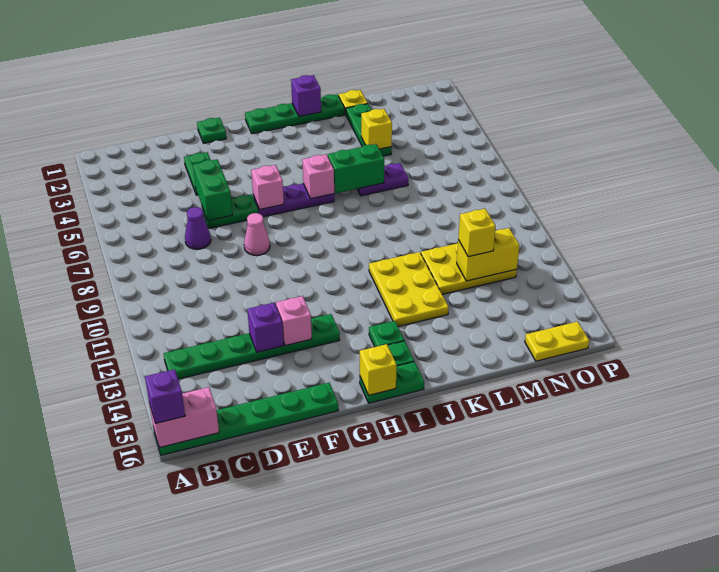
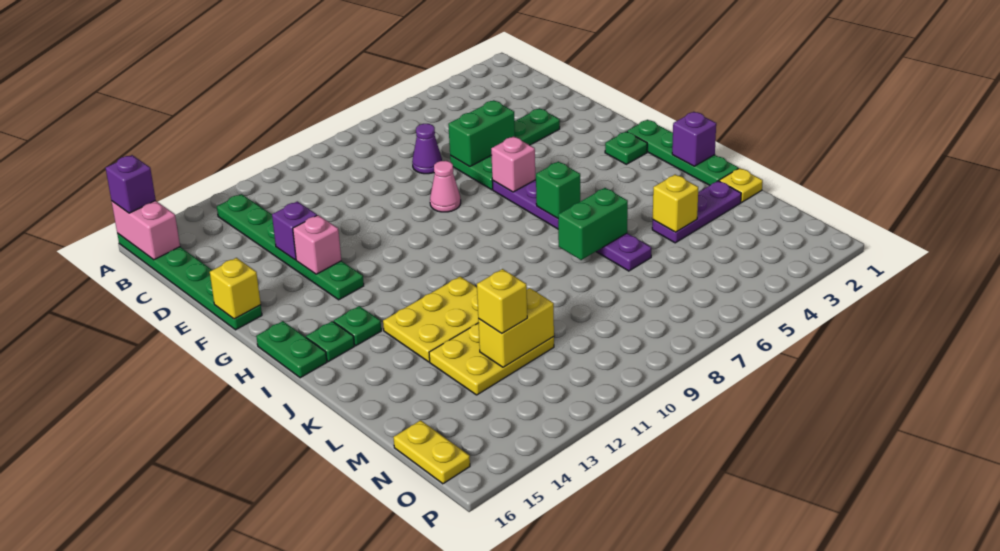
green plate F1 level 1 -> green plate H2 level 1
yellow brick H16 level 2 -> yellow brick F16 level 2
pink brick I6 level 2 -> green brick I6 level 2
green brick J6:K6 level 2 -> green brick K6:K7 level 2
green plate L2:L4 level 1 -> purple plate L2:L4 level 1
yellow plate L11:N12 level 1 -> yellow plate L11:M13 level 1
yellow brick M12:N12 level 2 -> yellow brick M11:M12 level 2

